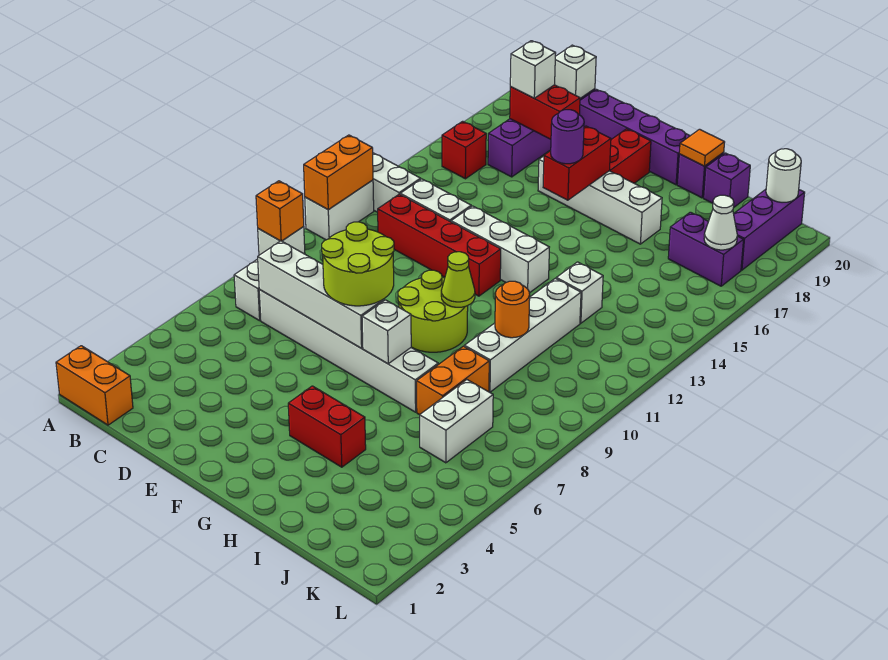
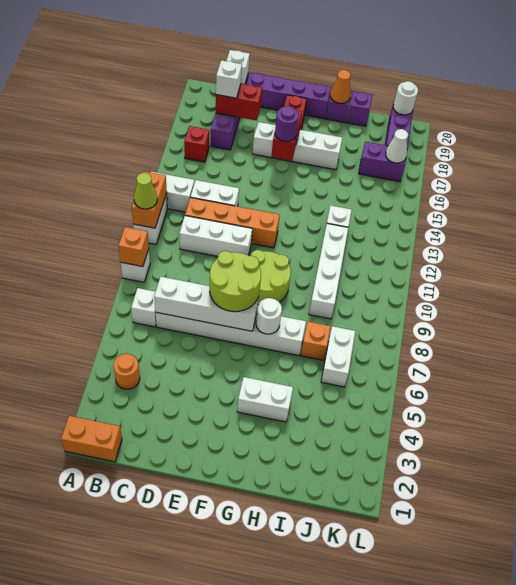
red brick C12:F12 level 1 -> orange brick C12:F12 level 1
white brick E13:G13 level 1 -> white brick C11:E11 level 1
red brick G4:H4 level 1 -> white brick G4:H4 level 1
white brick G7 level 2 -> white round brick G7 level 2
lime cone G10 level 2 -> lime cone A11 level 3
orange tile H20 level 2 -> orange cone H20 level 2
orange brick I7:I8 level 1 -> orange brick I7 level 1
orange round brick I10 level 2 -> orange round brick B4 level 1

